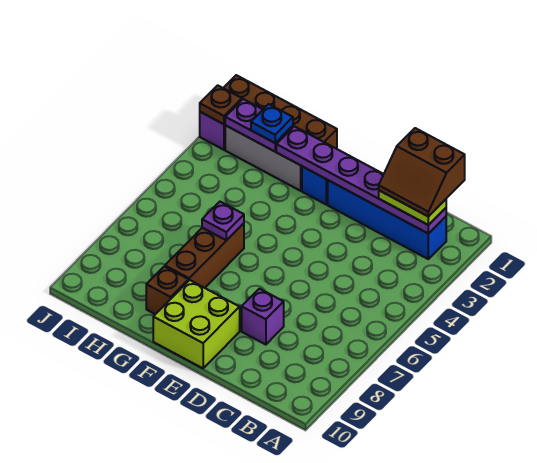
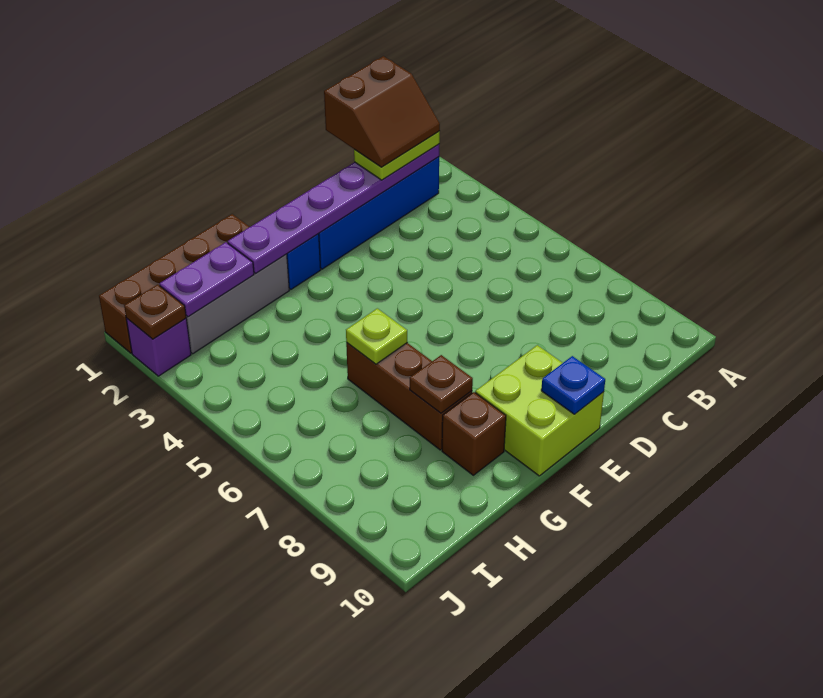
purple brick D8 level 1 -> none
purple plate G6 level 2 -> lime plate G6 level 2
none -> brown plate G8 level 2
blue plate H2 level 3 -> blue plate E10 level 2

